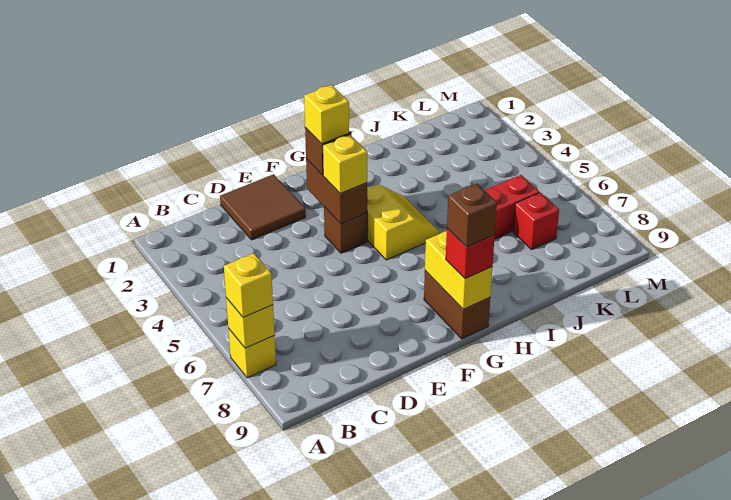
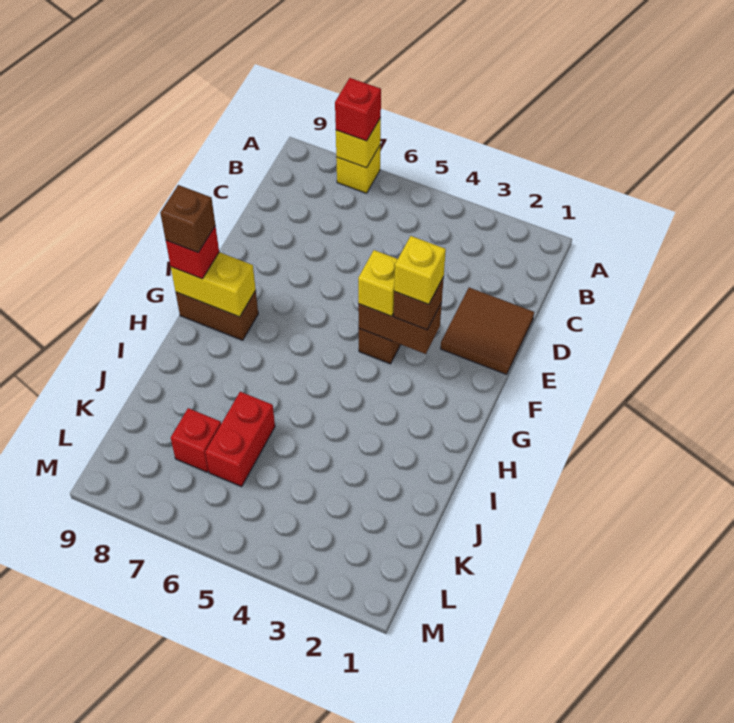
yellow brick A7 level 3 -> red brick A7 level 3
yellow slope G4:H5 level 1 top G -> none

